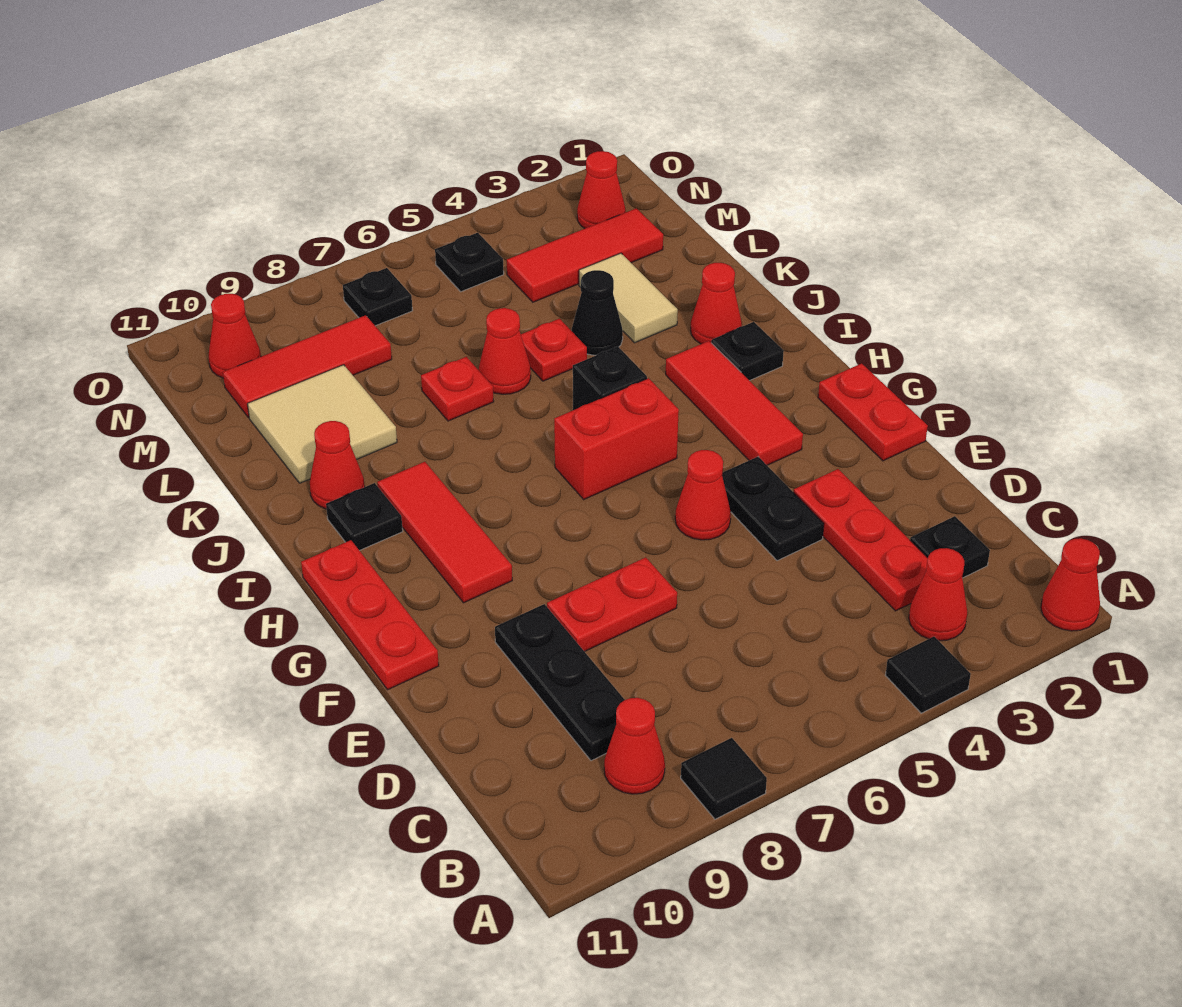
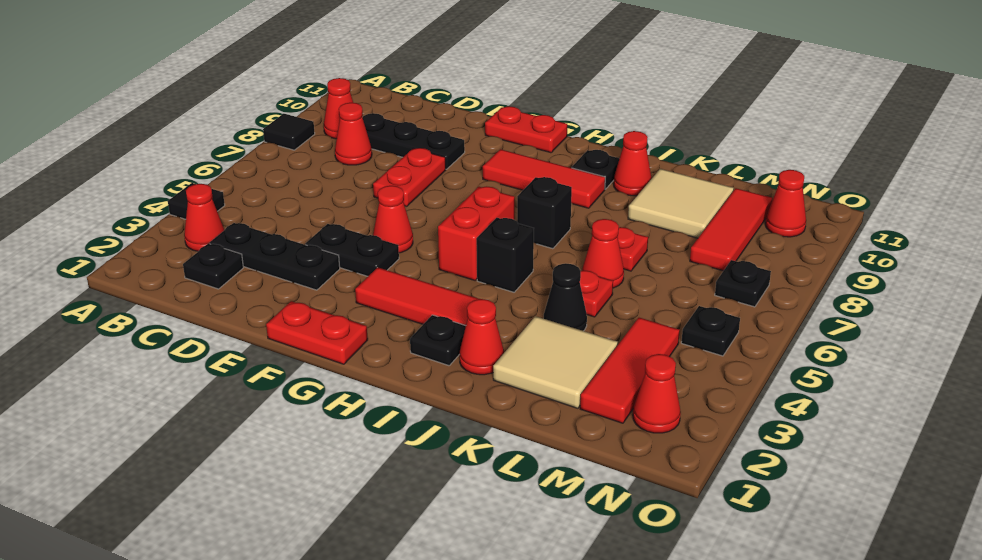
red cone A1 level 1 -> red cone C8 level 1
red plate C3:E3 level 1 -> black plate C3:E3 level 1
red plate F11:H11 level 1 -> red plate F11:G11 level 1
none -> black brick I7 level 1
tan tile K3:L3 level 1 -> tan tile K2:L3 level 1

